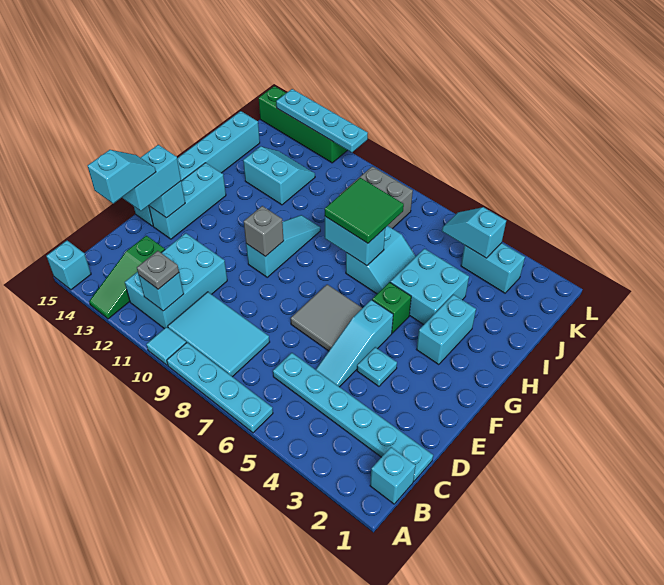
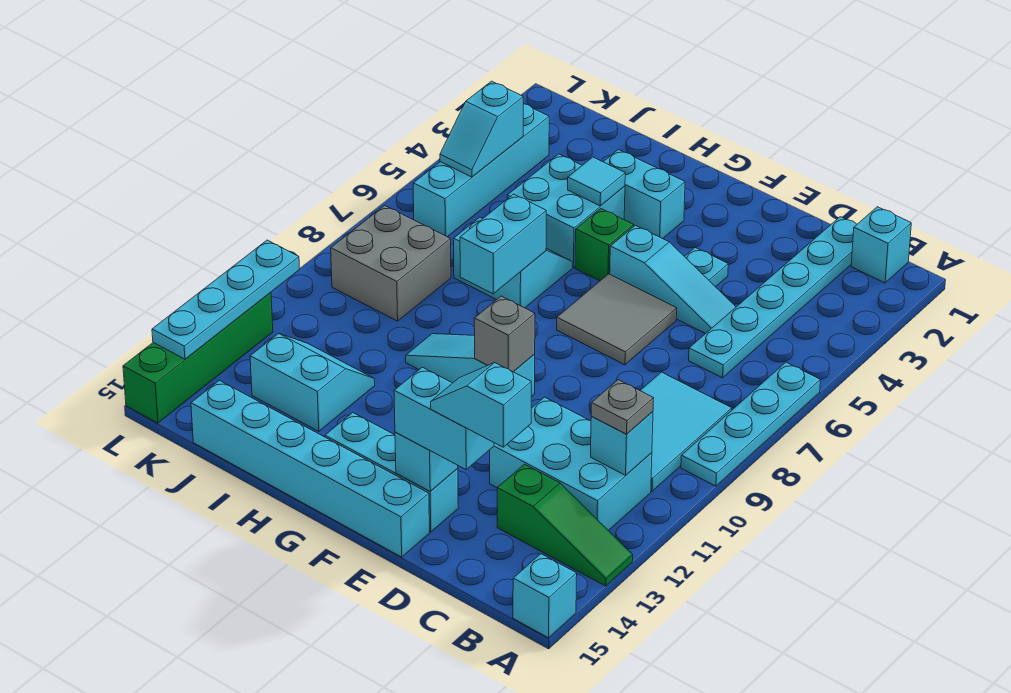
cyan tile A10 level 1 -> cyan tile H4 level 2
green tile H7:I8 level 3 -> none
cyan slope I12:J13 level 1 top I -> cyan slope I12:J13 level 1 top 13
cyan brick K3:K4 level 1 -> cyan brick K3:K6 level 1

